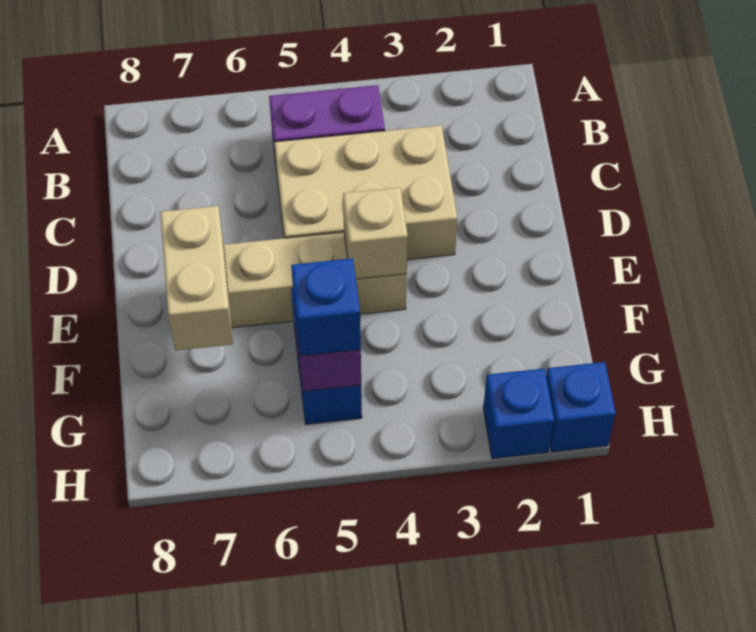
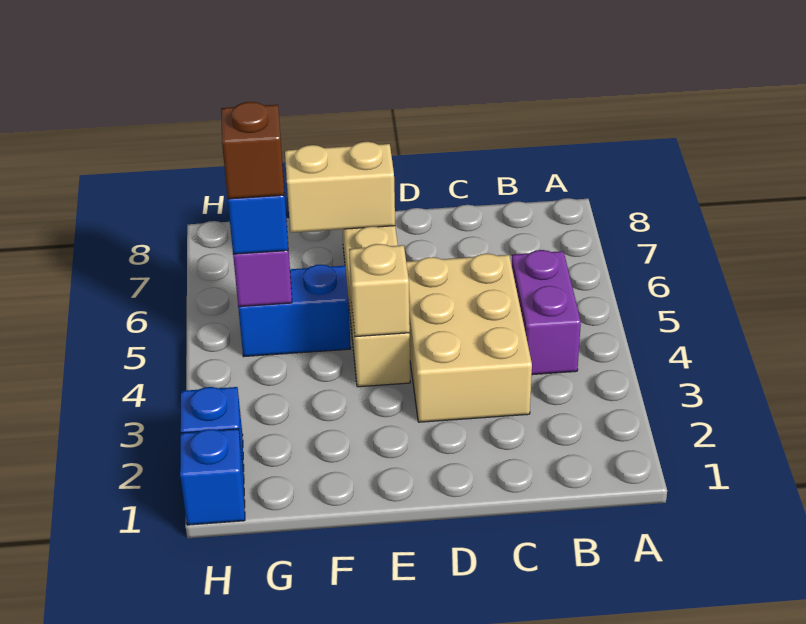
none -> brown brick G5 level 4

